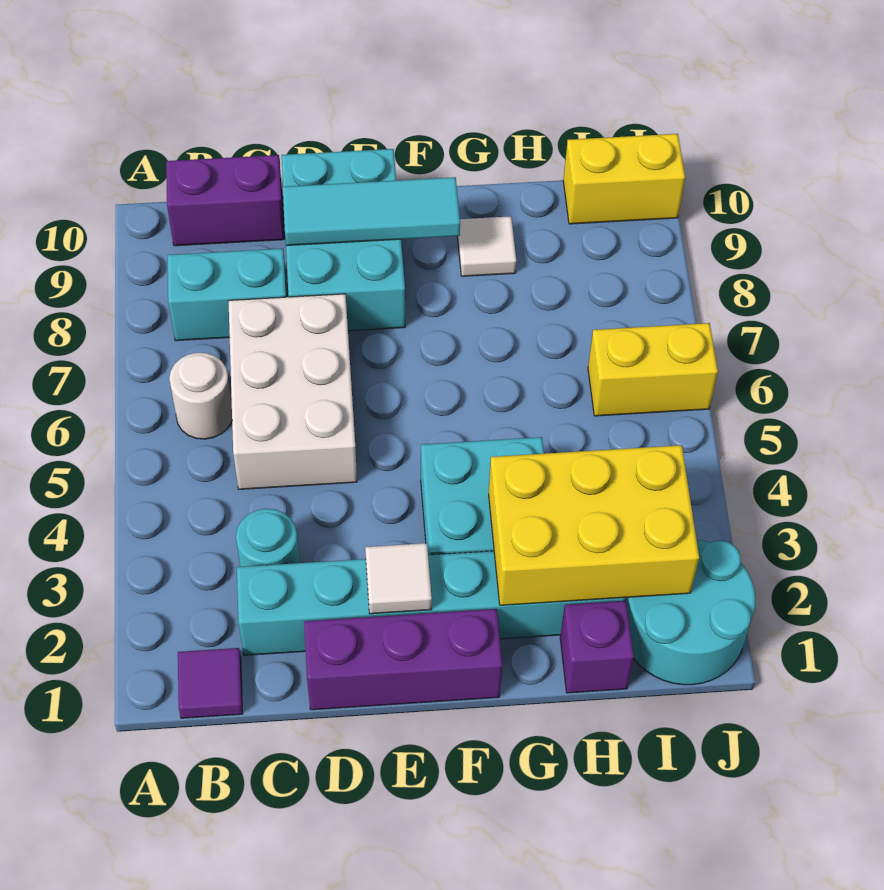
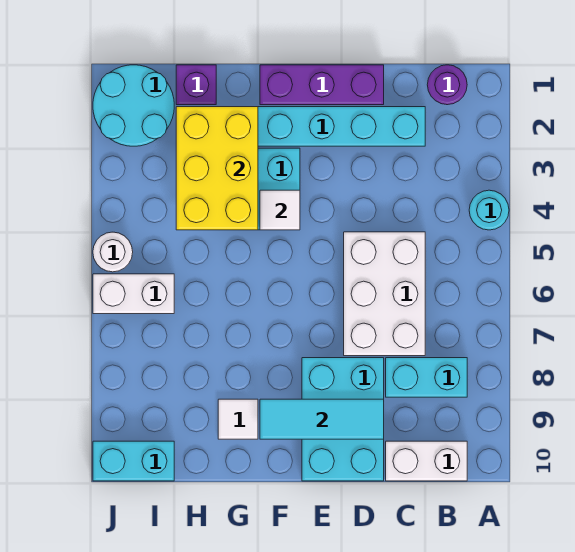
purple tile B1 level 1 -> purple round brick B1 level 1
white round brick B6 level 1 -> white round brick J5 level 1
purple brick B10:C10 level 1 -> white brick B10:C10 level 1
cyan round brick C3 level 1 -> cyan round brick A4 level 1
white tile E2 level 2 -> white tile F4 level 2
yellow brick G2:I3 level 2 -> yellow brick G2:H4 level 2
yellow brick I6:J6 level 1 -> white brick I6:J6 level 1
yellow brick I10:J10 level 1 -> cyan brick I10:J10 level 1

